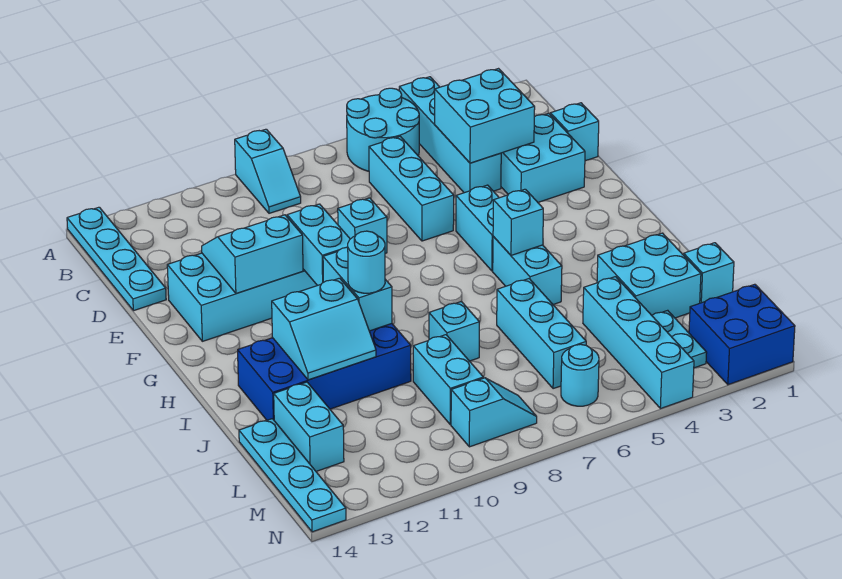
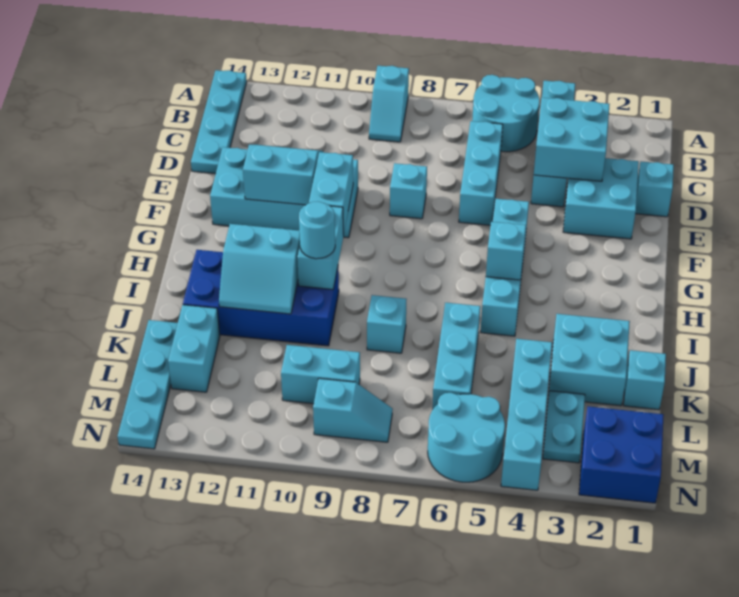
cyan brick K9:L9 level 1 -> cyan brick L9:L10 level 1
cyan round brick M6 level 1 -> cyan round brick M5:N6 level 1

